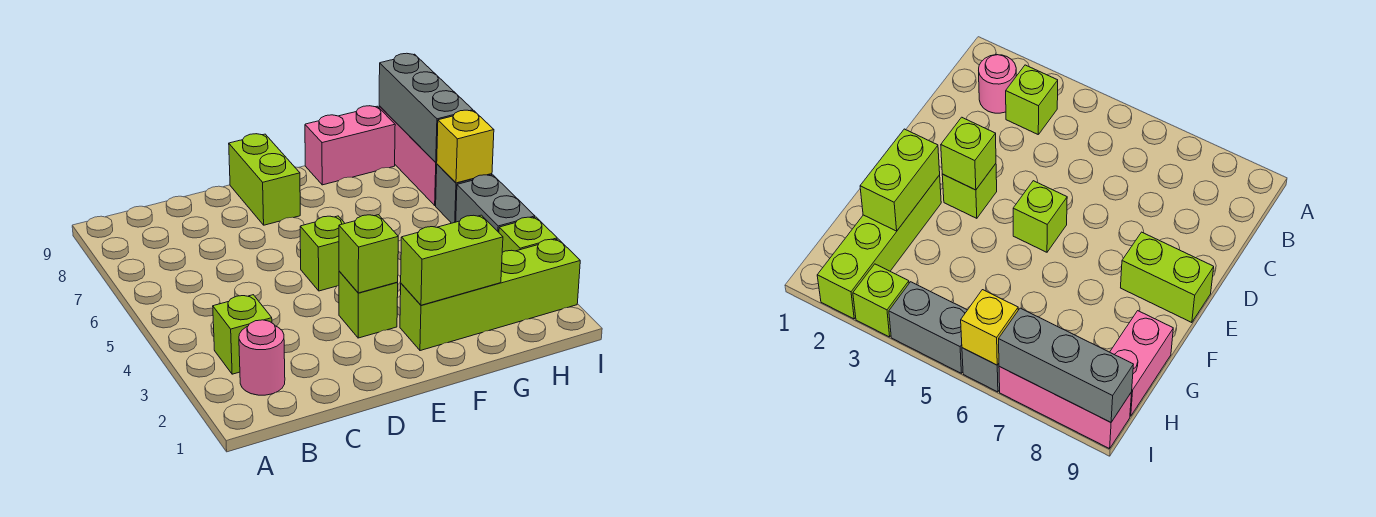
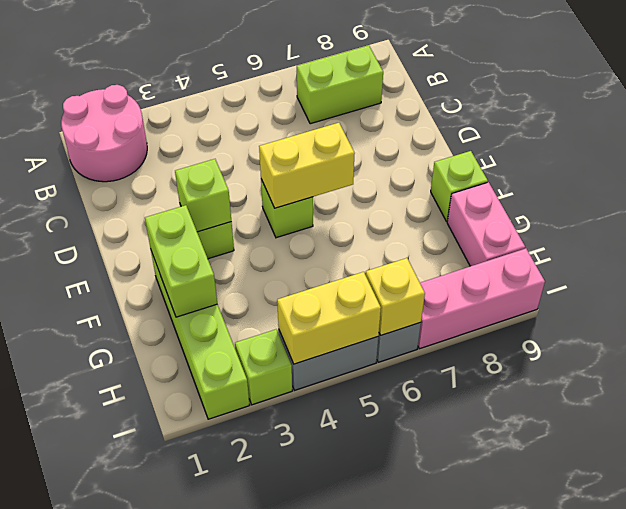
pink round brick B2 level 1 -> pink round brick A1:B2 level 1
lime brick B3 level 1 -> lime brick F9 level 1
none -> yellow brick E5:E6 level 2
lime brick E8:E9 level 1 -> lime brick B7:B8 level 1
none -> yellow brick I4:I5 level 2
grey brick I7:I9 level 2 -> none

